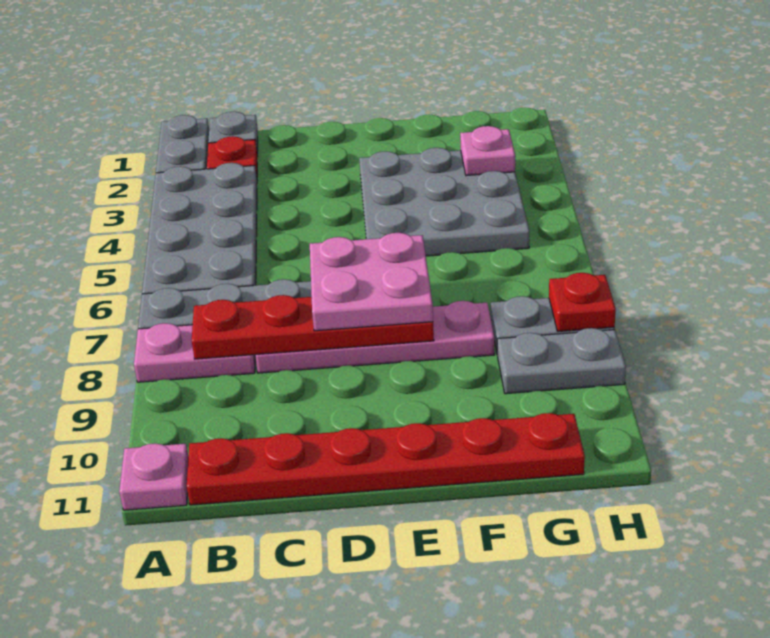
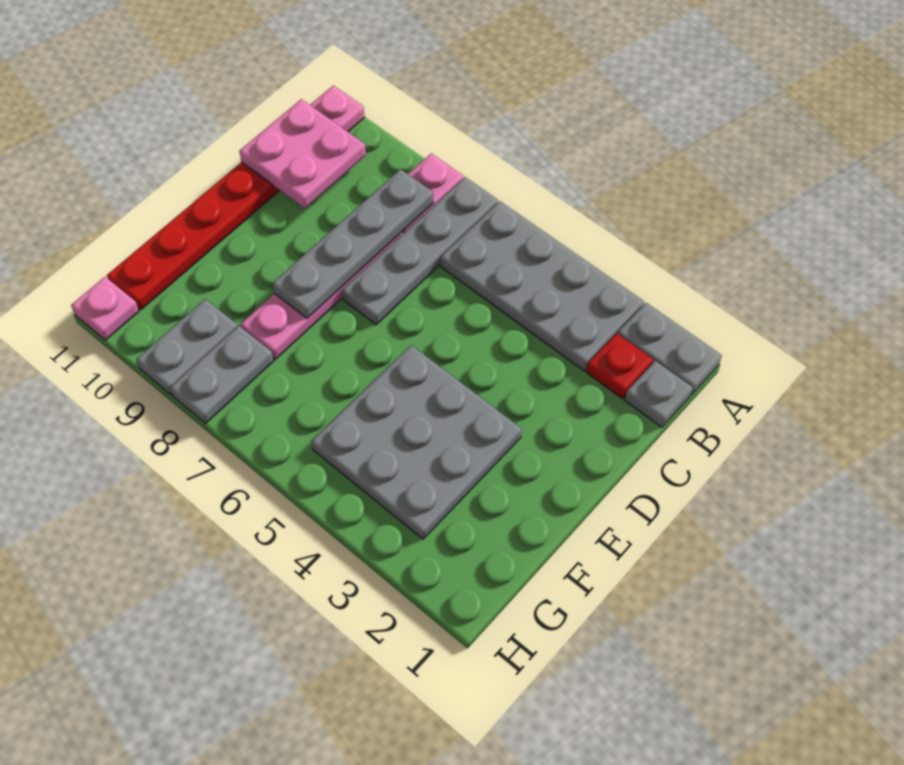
red plate B8:E8 level 2 -> grey plate B8:E8 level 2
pink plate D7:E8 level 3 -> pink plate B10:C11 level 2
pink plate G3 level 2 -> pink plate H11 level 1
red plate H8 level 2 -> none

